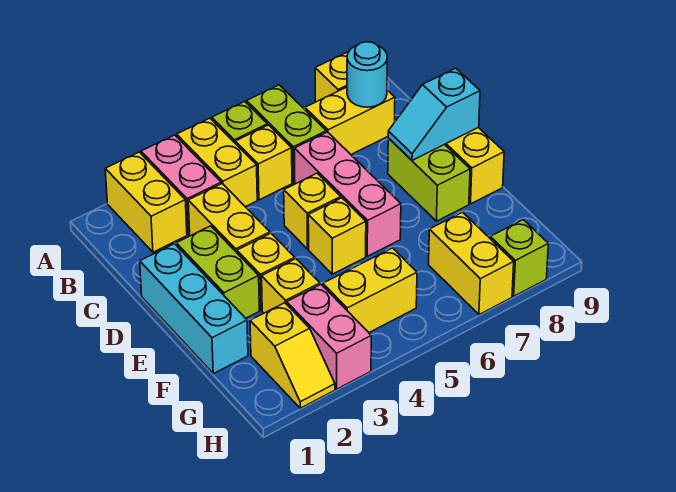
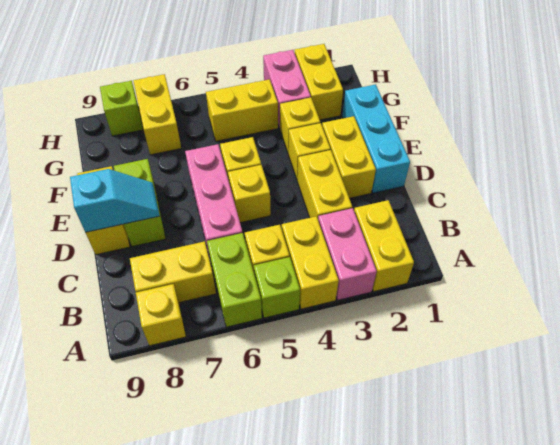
cyan round brick B8 level 2 -> none
lime brick D2:E2 level 1 -> yellow brick D2:E2 level 1
yellow slope G2:H2 level 1 top G -> yellow brick G2:H2 level 1

